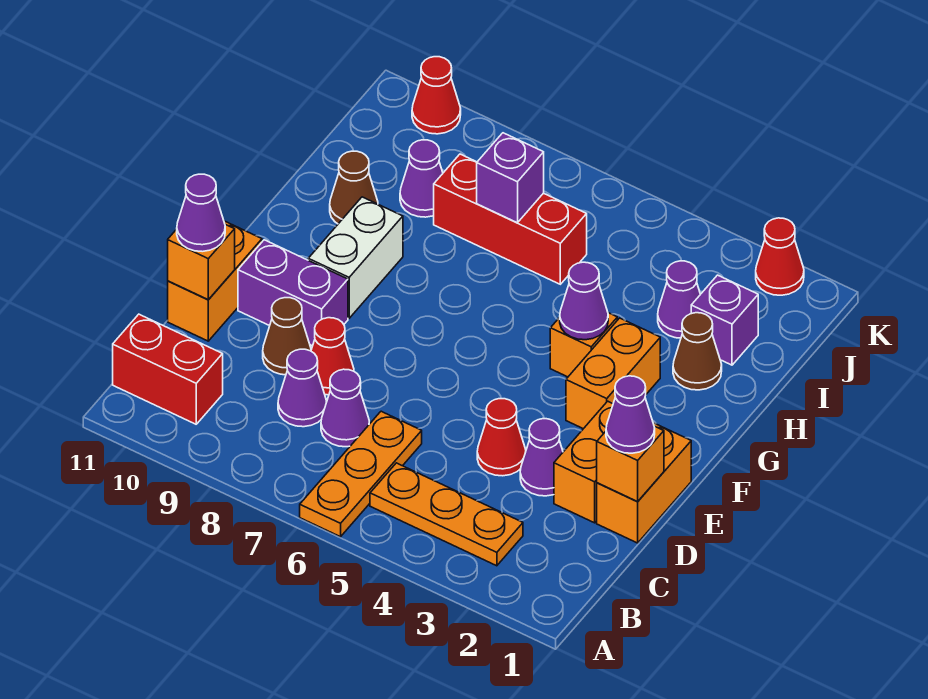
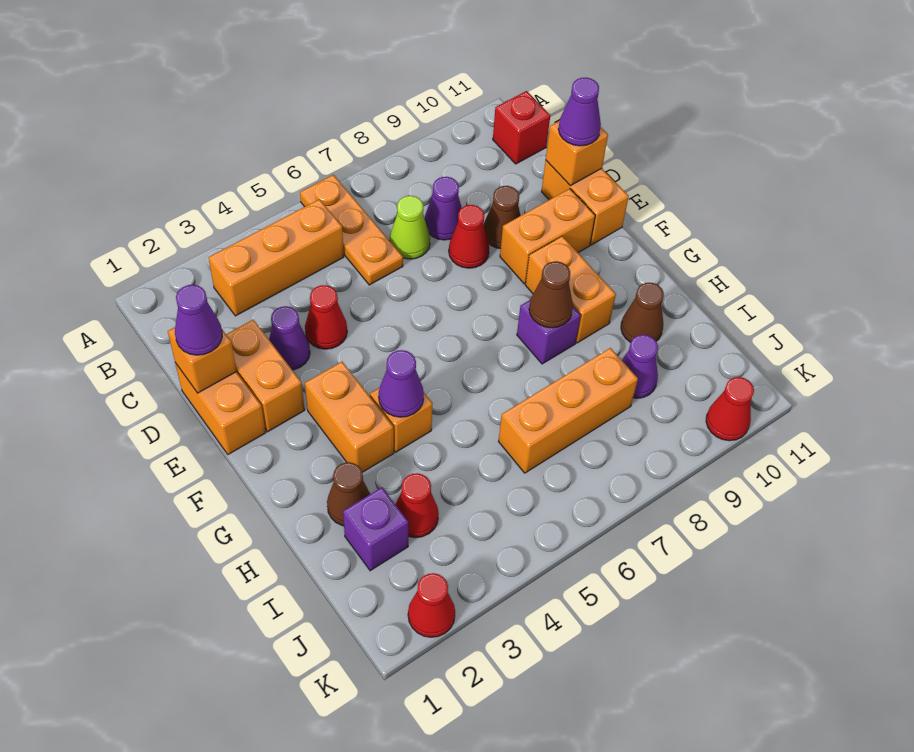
orange plate B3:B5 level 1 -> orange brick B3:B5 level 1
red brick B10:B11 level 1 -> red brick B11 level 1
purple cone C7 level 1 -> lime cone C7 level 1
purple brick E9:E10 level 1 -> orange brick E9:E10 level 1
white brick F9:G9 level 1 -> orange brick F9:G9 level 1
none -> brown cone G8 level 2
purple cone I3 level 1 -> red cone I3 level 1
red brick I6:I8 level 1 -> orange brick I6:I8 level 1
purple brick I7 level 2 -> purple brick G8 level 1

